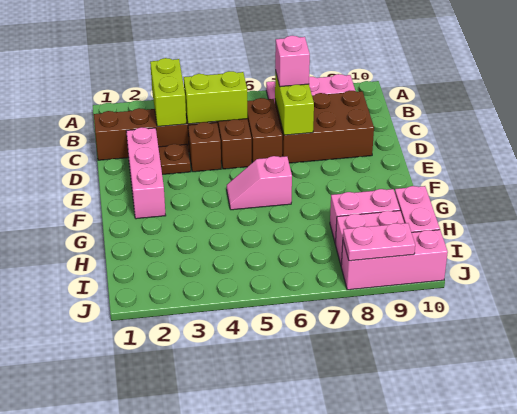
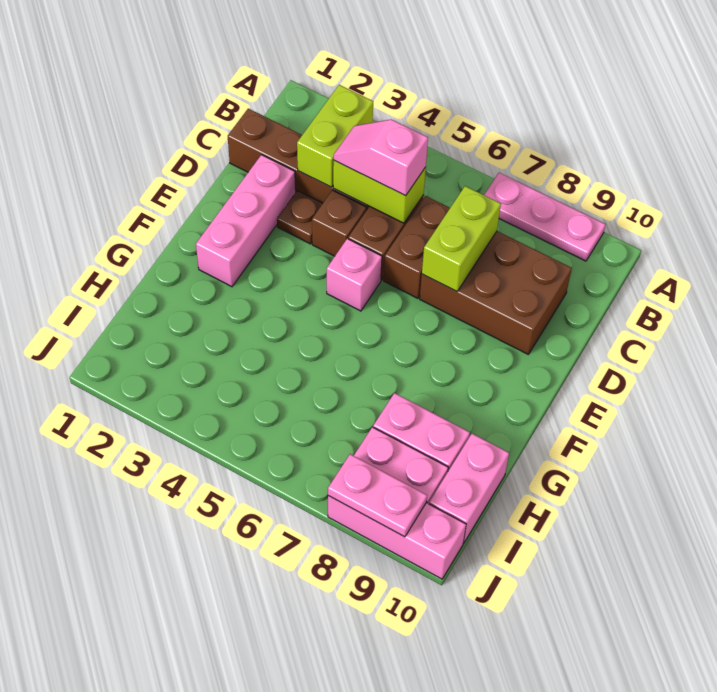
pink brick C7 level 3 -> pink brick E5 level 1
pink slope F5:F6 level 1 top 6 -> pink slope C4:C5 level 3 top 5

